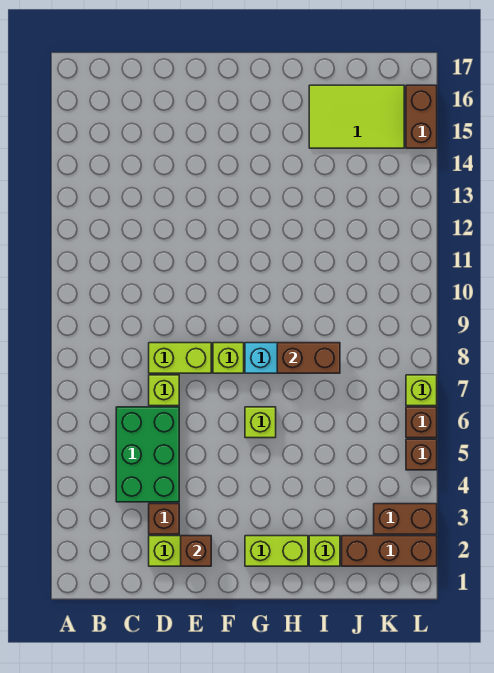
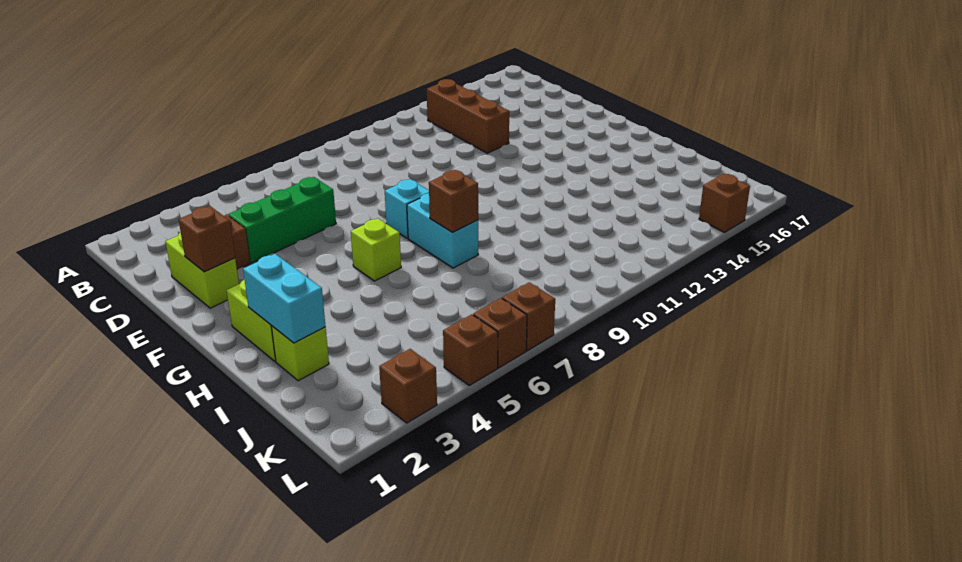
green brick C4:D6 level 1 -> green brick D4:D6 level 1
lime brick D7 level 1 -> none
lime brick D8:E8 level 1 -> none
lime brick F8 level 1 -> cyan brick F8 level 1
none -> cyan brick H2:I2 level 2
brown brick H8:I8 level 2 -> brown brick H8 level 2
lime tile I15:K16 level 1 -> none
brown brick J2:L2 level 1 -> brown brick B13:D13 level 1
brown brick K3:L3 level 1 -> brown brick L3 level 1
lime brick L7 level 1 -> brown brick L7 level 1
brown brick L15:L16 level 1 -> brown brick L15 level 1

